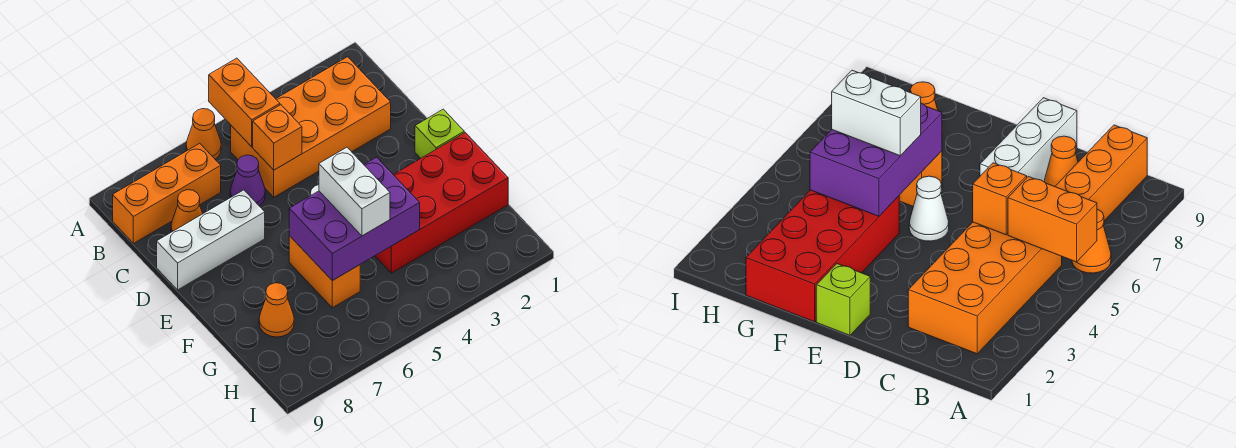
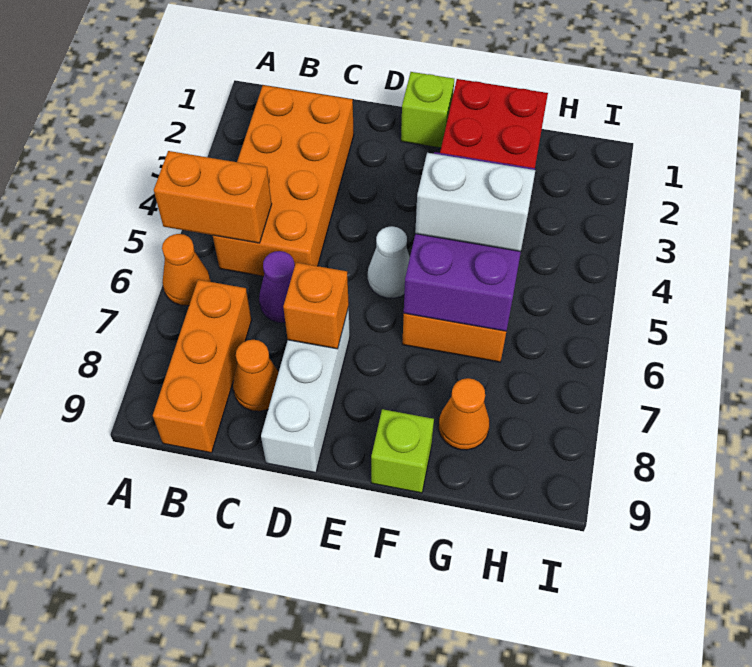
orange brick C5 level 2 -> orange brick D7 level 2
none -> lime brick F9 level 1

